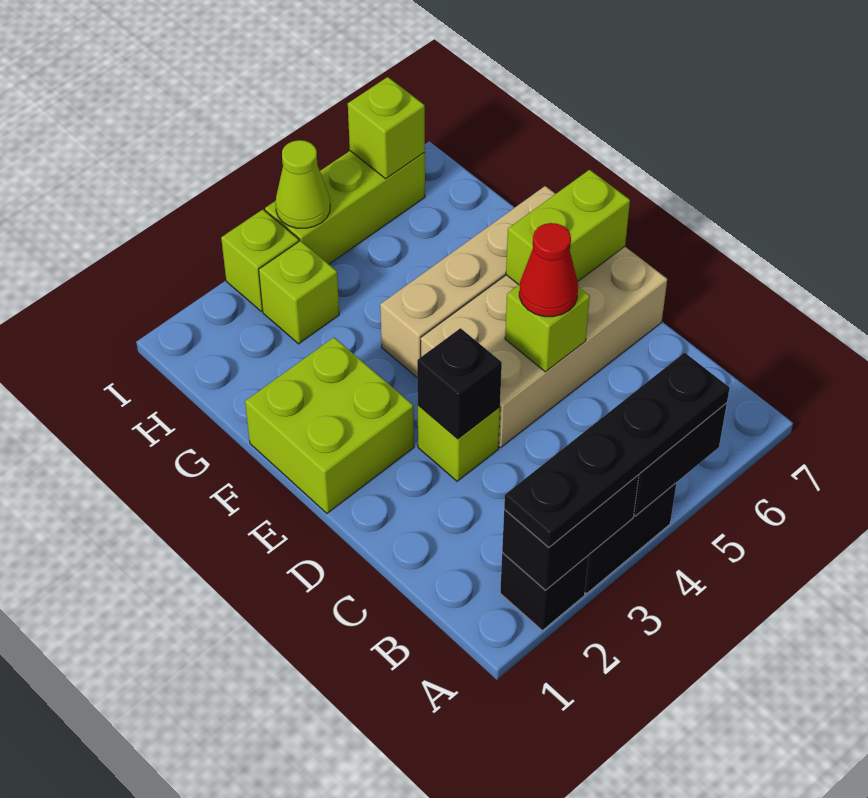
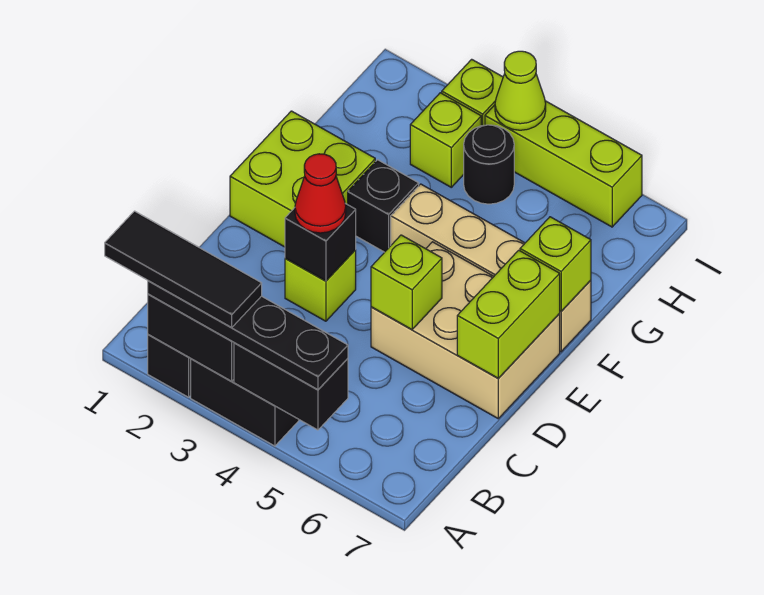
none -> black tile A1:A3 level 4
tan brick D4:E7 level 1 -> tan brick D5:E7 level 1
red cone D5 level 3 -> red cone D3 level 3
lime brick E6:E7 level 2 -> lime brick D7:E7 level 2
none -> black brick F3 level 1
none -> black round brick H4 level 1
lime brick I6 level 2 -> lime brick F7 level 2

